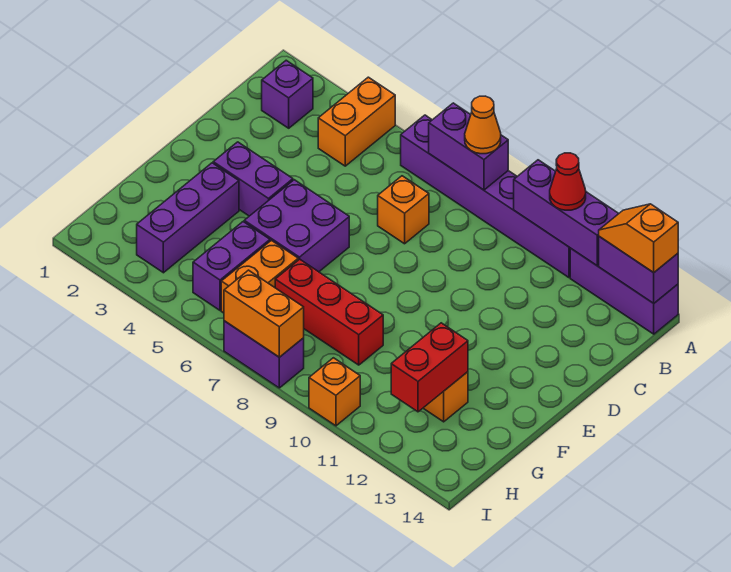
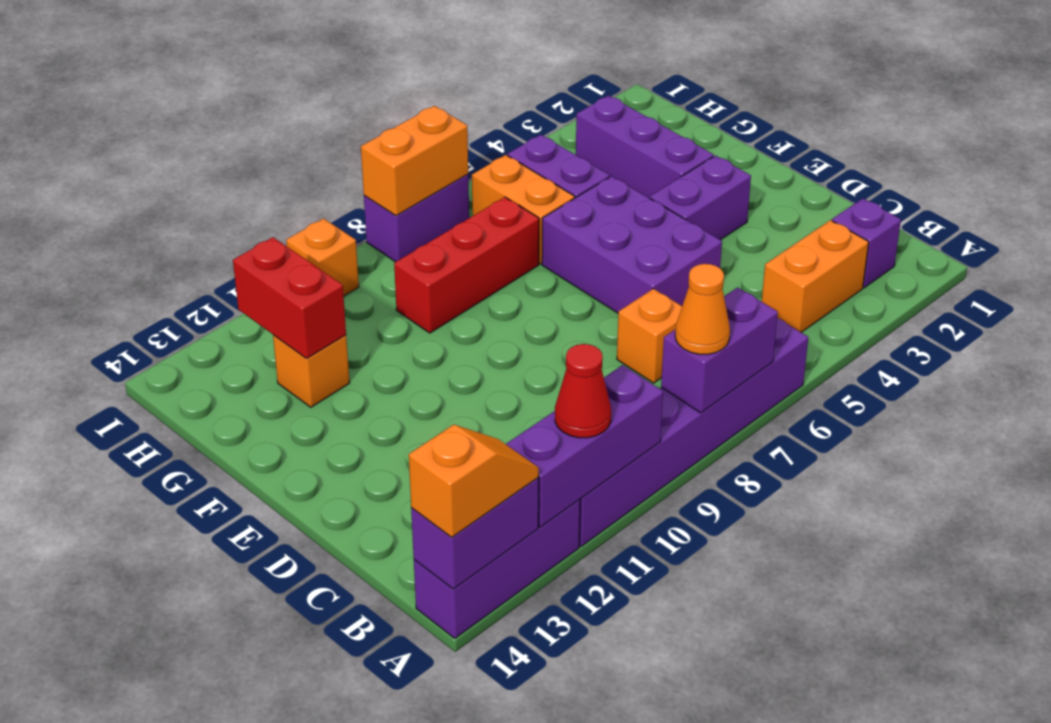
orange brick A4:B4 level 1 -> orange brick B3:B4 level 1
purple brick E5:F6 level 1 -> purple brick D5:F6 level 1

